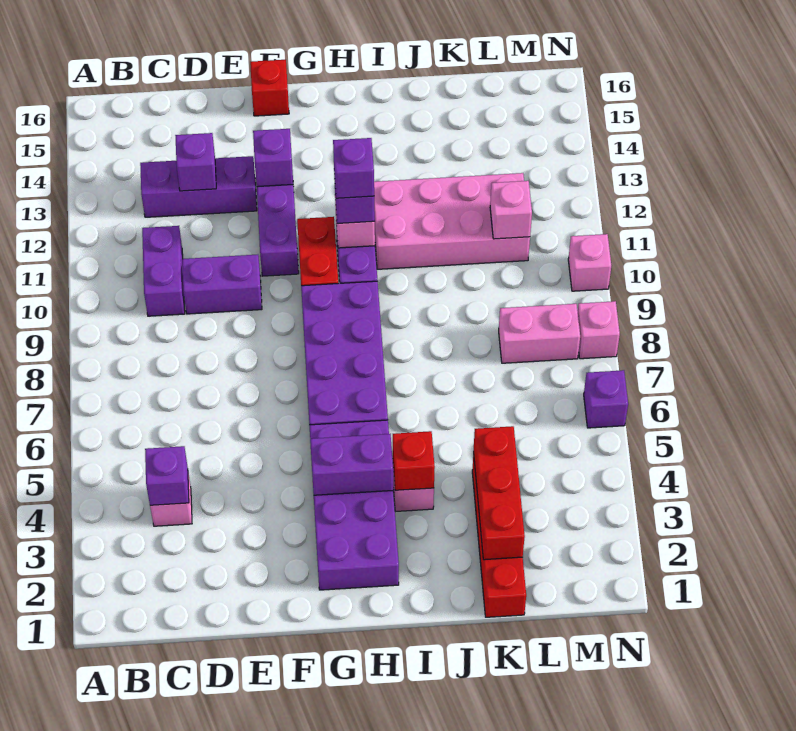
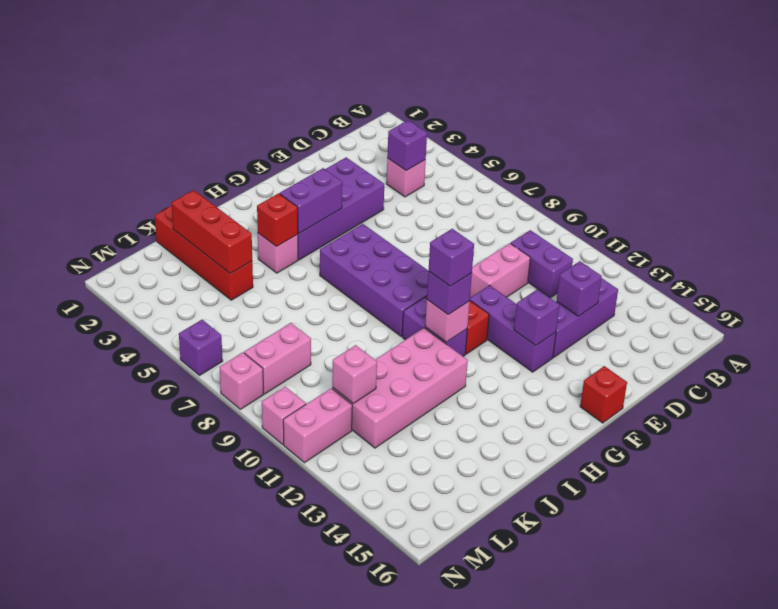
purple brick D10:E10 level 1 -> pink brick D10:E10 level 1
purple brick G2:H5 level 1 -> purple brick E3:H4 level 1
none -> pink brick M11:N11 level 1

